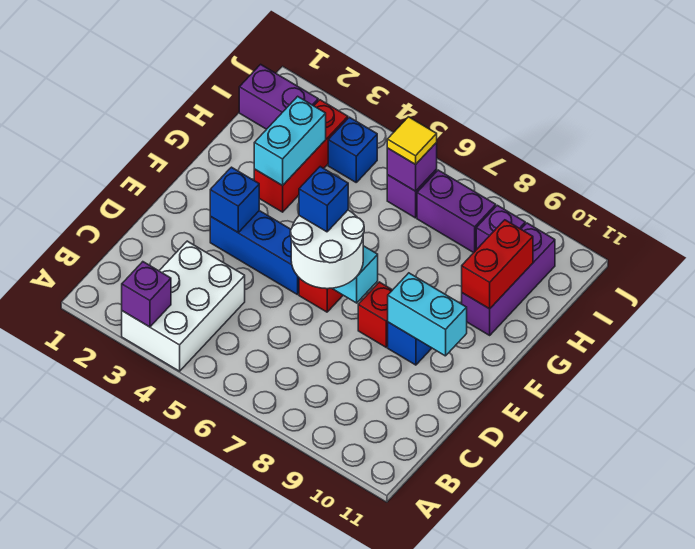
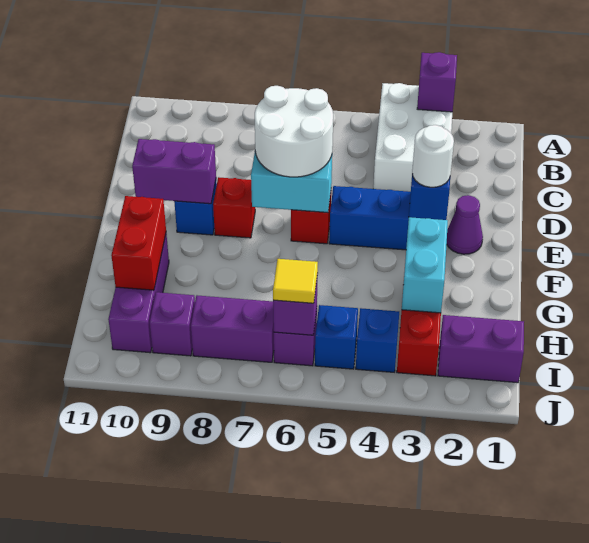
none -> purple cone E2 level 1
none -> white round brick E3 level 3
blue brick E6 level 4 -> blue brick I5 level 1
cyan brick E9:E10 level 2 -> purple brick E9:E10 level 2

